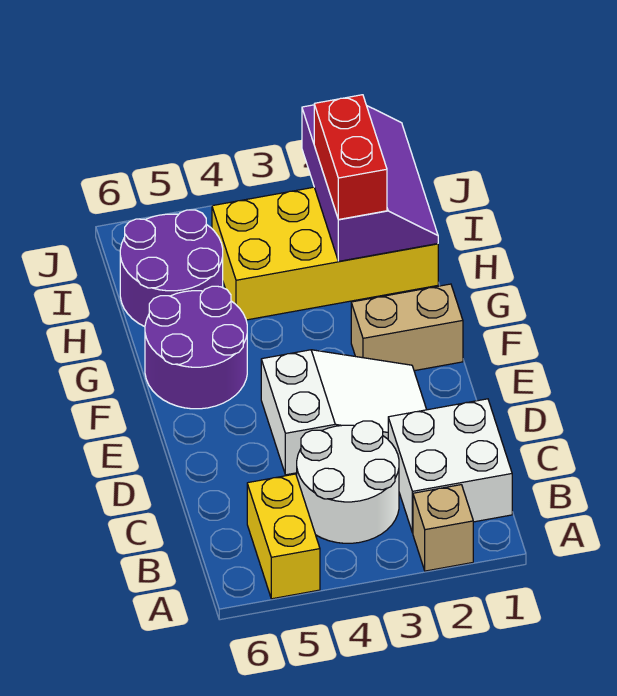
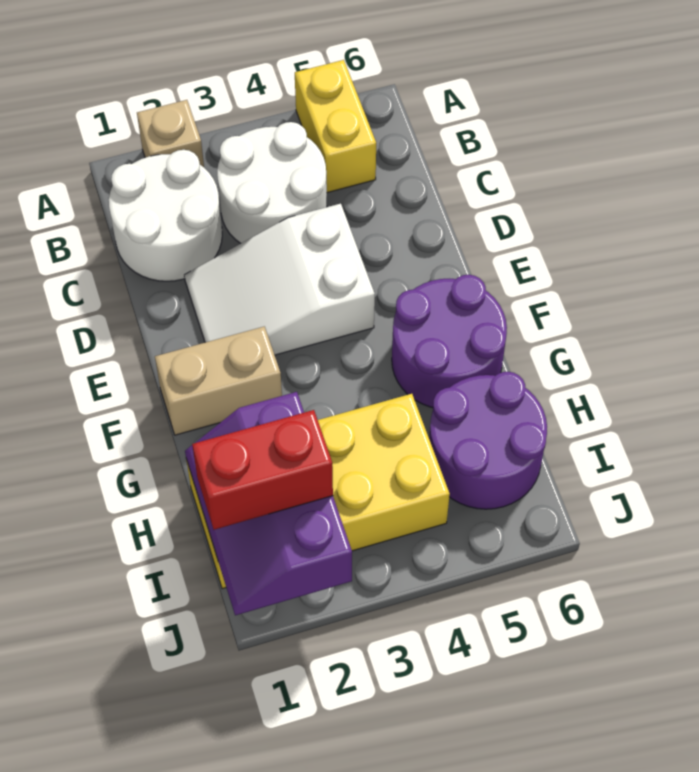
white brick B1:C2 level 1 -> white round brick B1:C2 level 1
red brick H2:I2 level 3 -> red brick I1:I2 level 3

